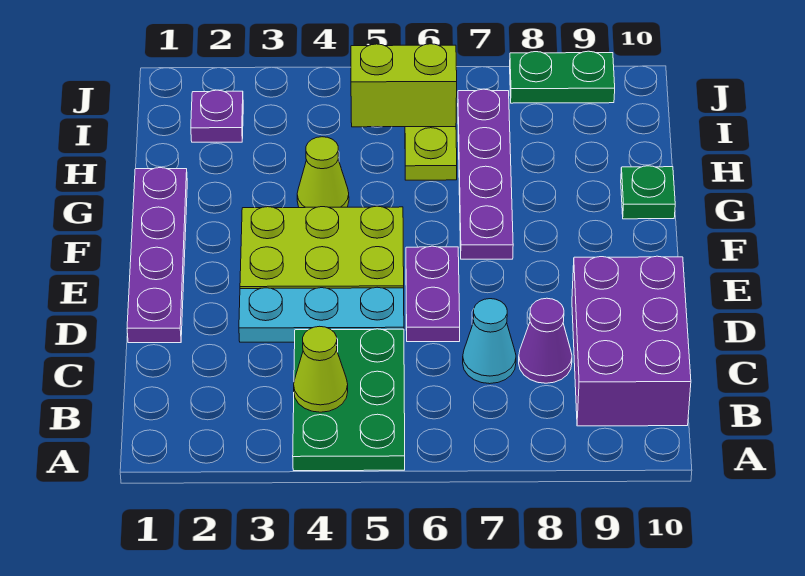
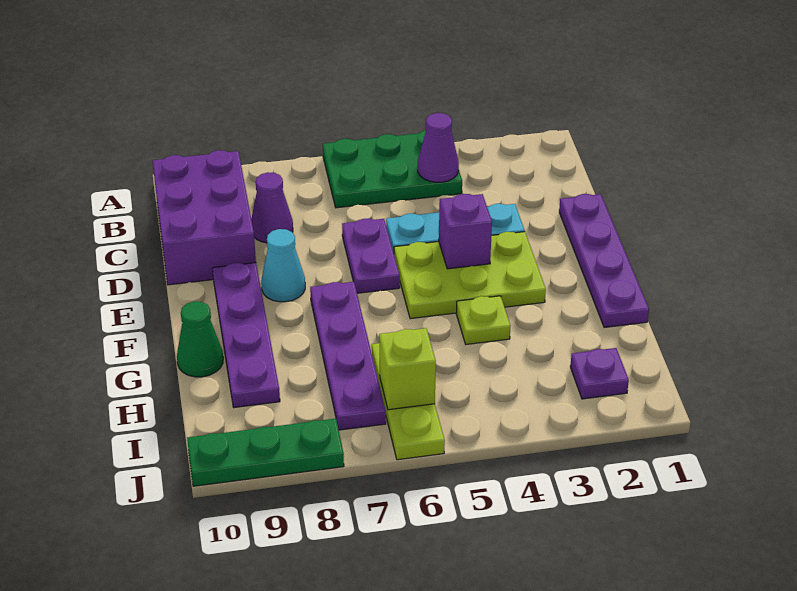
green plate A4:C5 level 1 -> green plate A4:B6 level 1
lime cone B4 level 2 -> purple cone B4 level 2
cyan cone C7 level 1 -> cyan cone E8 level 1
none -> purple brick E4 level 2
none -> purple plate E9:H9 level 1
lime cone G4 level 1 -> lime plate G4 level 1
green plate G10 level 1 -> green cone G10 level 1
lime brick I5:I6 level 2 -> lime brick I6 level 2
green plate J8:J9 level 1 -> green plate J8:J10 level 1

